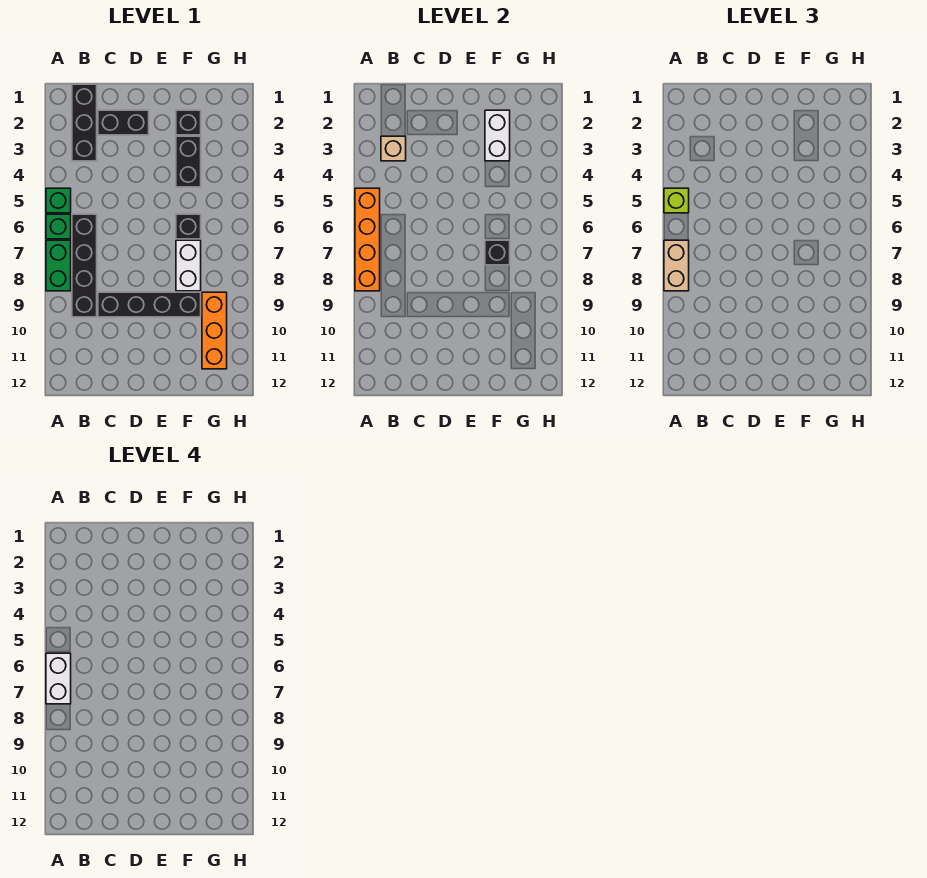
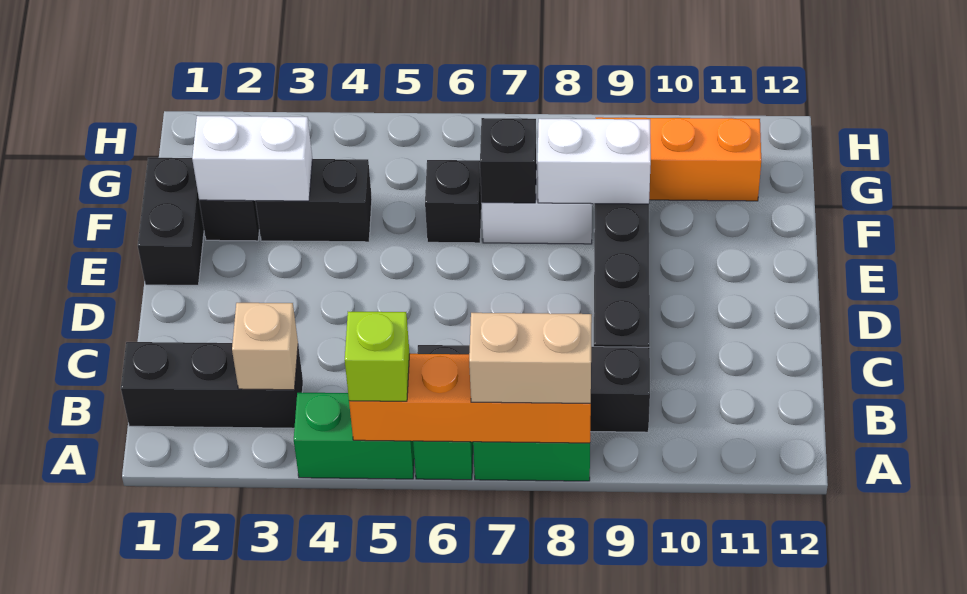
green brick A5 level 1 -> green brick A4:A5 level 1
white brick A6:A7 level 4 -> white brick F8:F9 level 2
black brick C2:D2 level 1 -> black brick E1:F1 level 1

